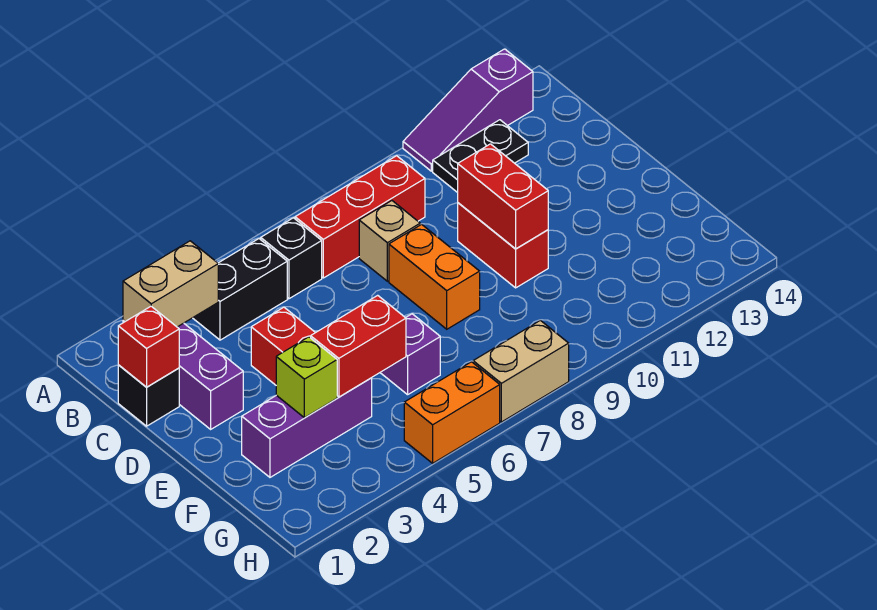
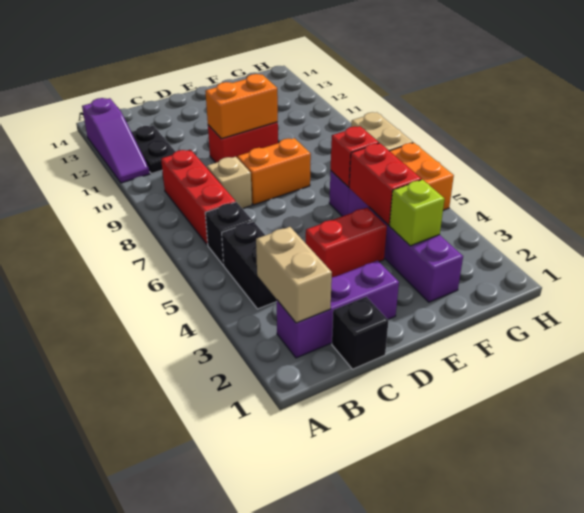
red brick C1 level 2 -> red brick F6 level 2
red brick D10:E10 level 2 -> orange brick D10:E10 level 2

